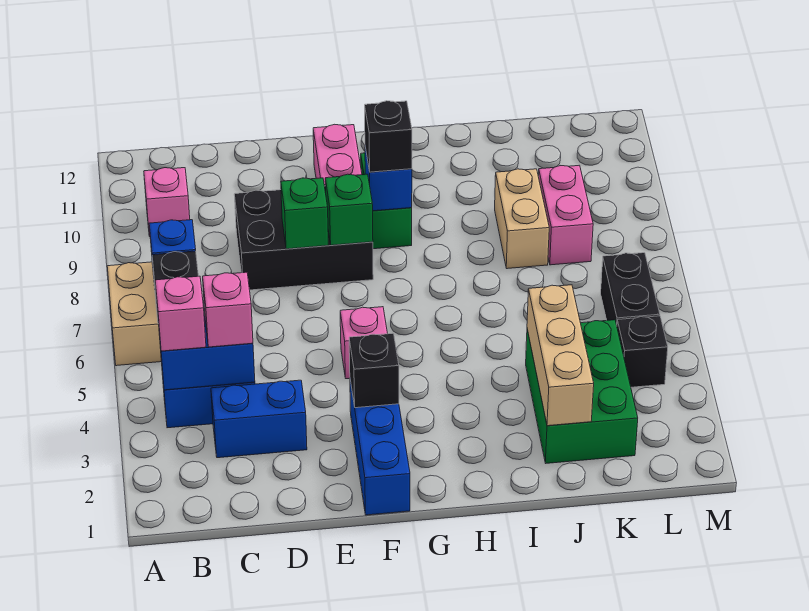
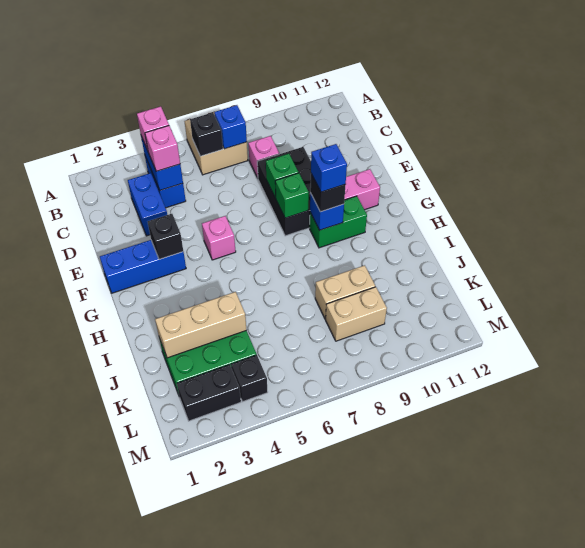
pink brick B10 level 1 -> pink brick C8 level 1
none -> blue brick G9 level 4
pink brick K8:K9 level 1 -> tan brick K8:K9 level 1
black brick L5:L6 level 1 -> black brick L2:L3 level 1

